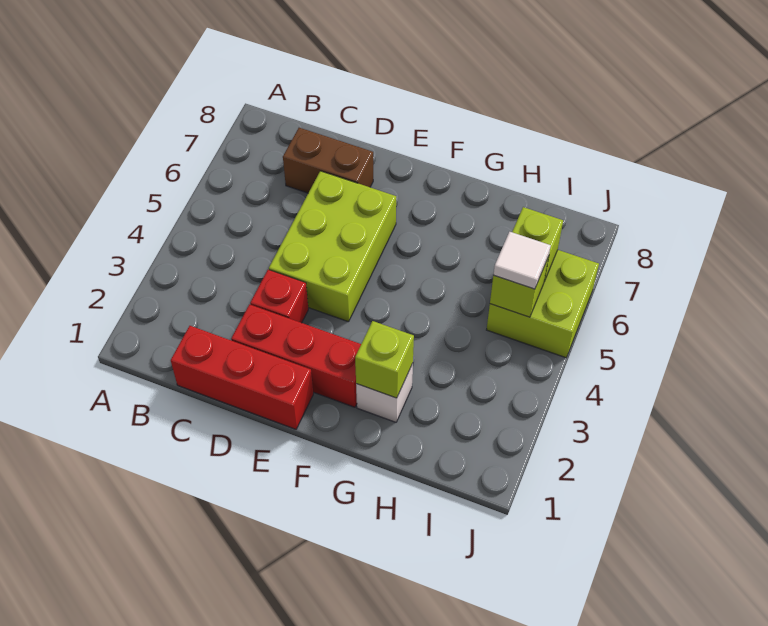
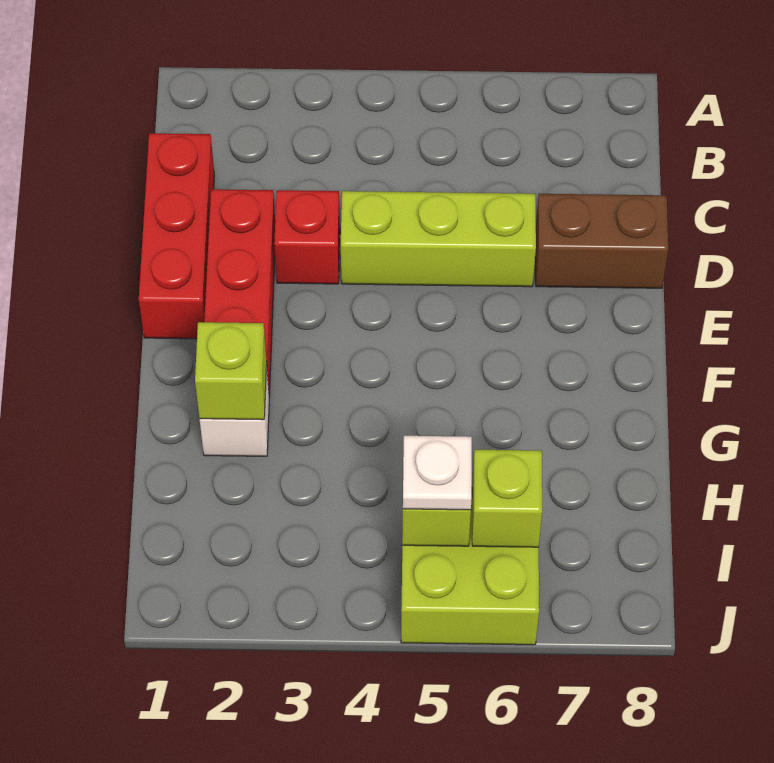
brown brick C7:D7 level 1 -> brown brick D7:D8 level 1
lime brick D4:E6 level 1 -> lime brick D4:D6 level 1
white tile I5 level 3 -> white plate I5 level 3

